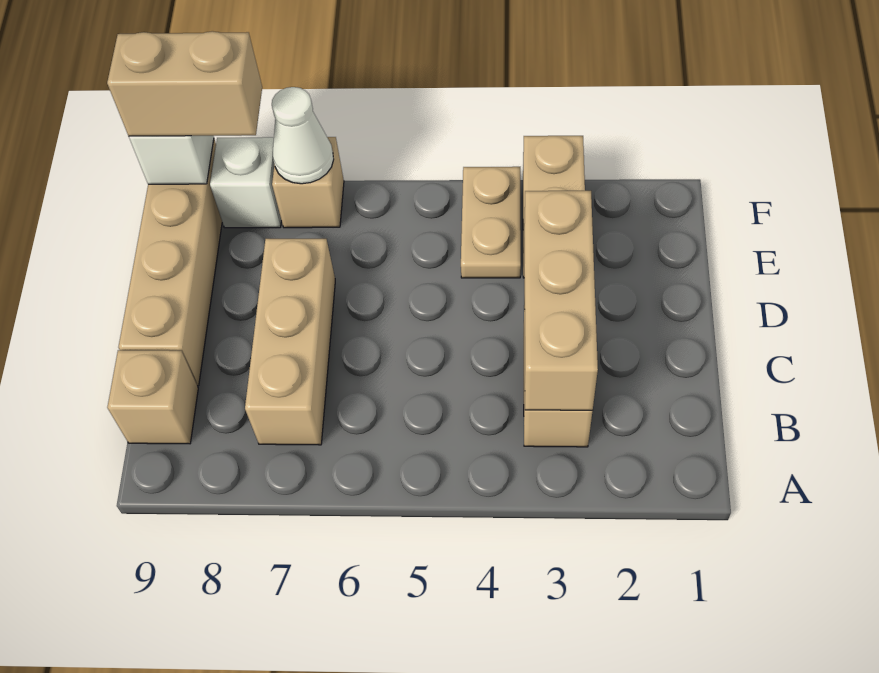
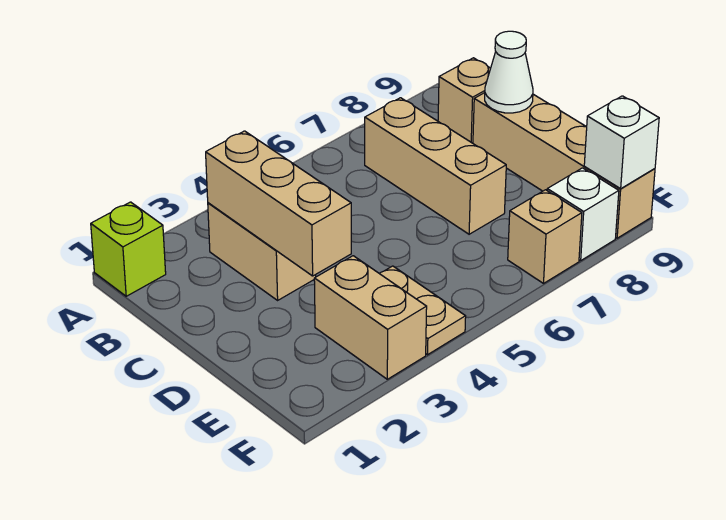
none -> lime brick A1 level 1
white cone F7 level 2 -> white cone C9 level 2
tan brick F8:F9 level 3 -> none

